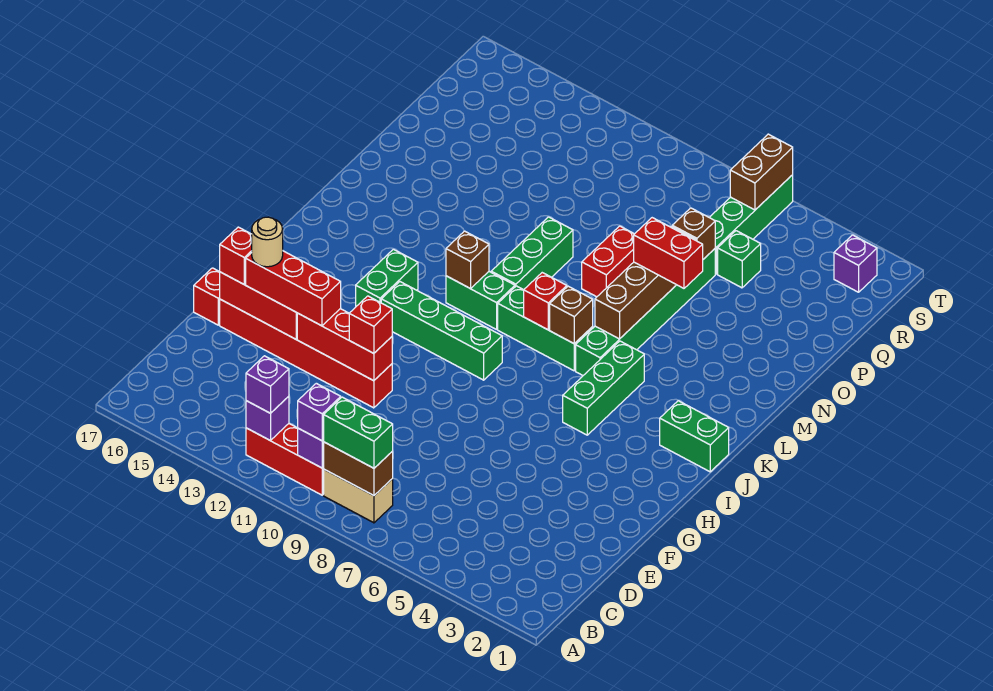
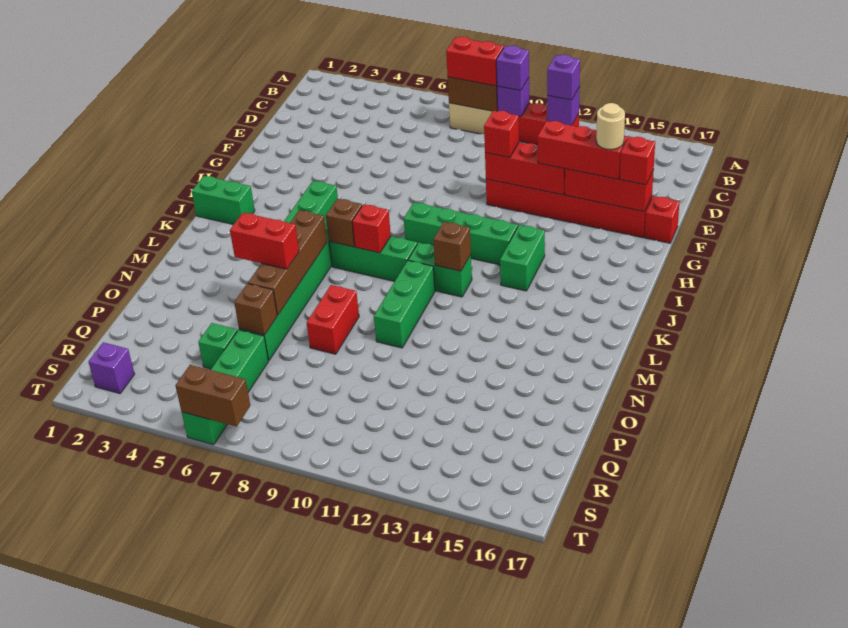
green brick B8:B9 level 3 -> red brick B8:B9 level 3
brown brick S6:T6 level 2 -> brown brick T6:T7 level 2

